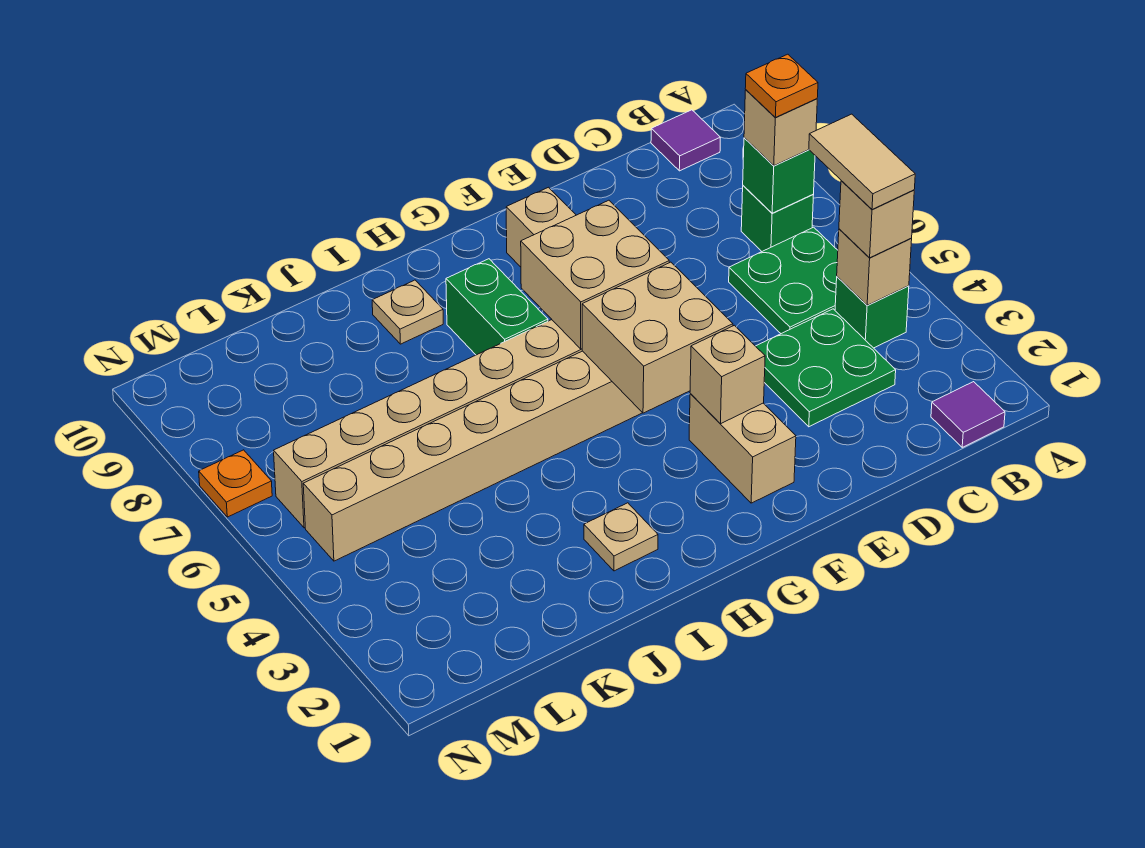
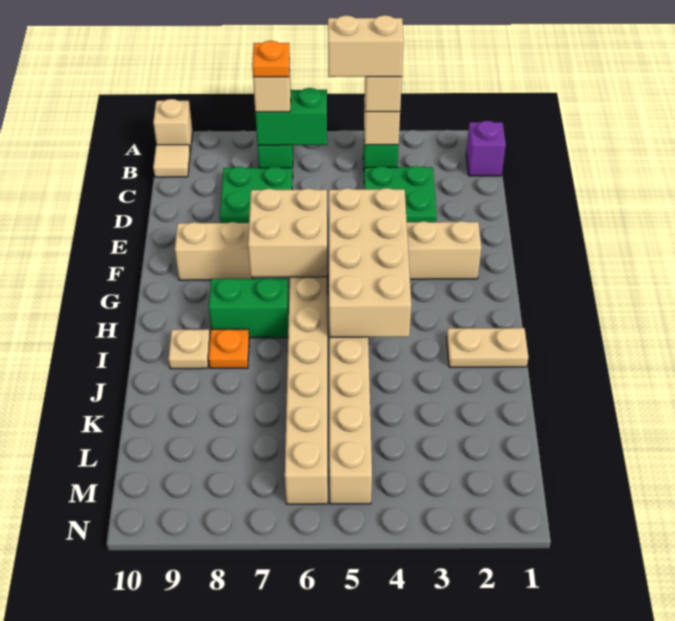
purple tile B1 level 1 -> purple brick B1 level 1
tan tile B4:B5 level 4 -> tan brick B4:B5 level 4
green plate B5:C6 level 1 -> green plate C7:D8 level 1
green brick B7 level 2 -> green brick B6:B7 level 2
purple tile B10 level 1 -> tan tile B10 level 1
tan brick F3 level 2 -> tan brick A10 level 1
tan brick F4:G5 level 2 -> tan brick F4:I5 level 2
tan plate I2 level 1 -> tan plate I1:I2 level 1
orange plate N7 level 1 -> orange plate I8 level 1

